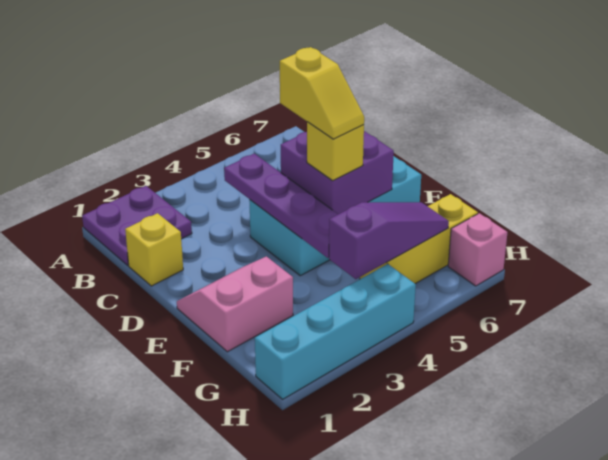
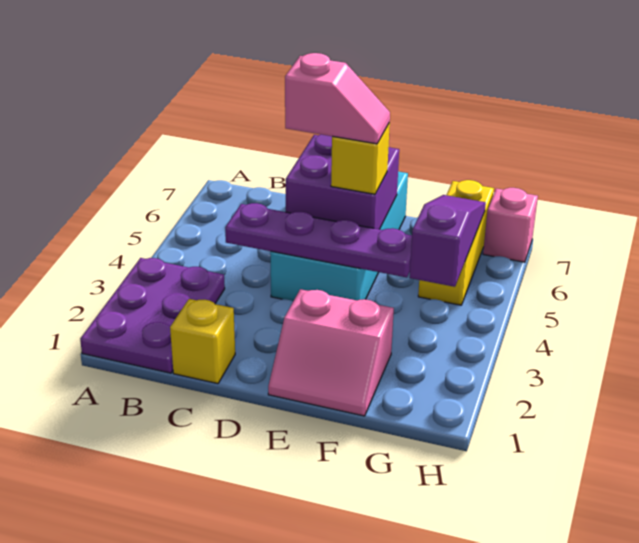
purple plate A1:B2 level 1 -> purple plate A1:B3 level 1
yellow slope D5:E5 level 4 top D -> pink slope D5:E5 level 4 top D
pink slope E1:F2 level 1 top F -> pink slope E1:F2 level 1 top 2
cyan brick H1:H4 level 1 -> none

